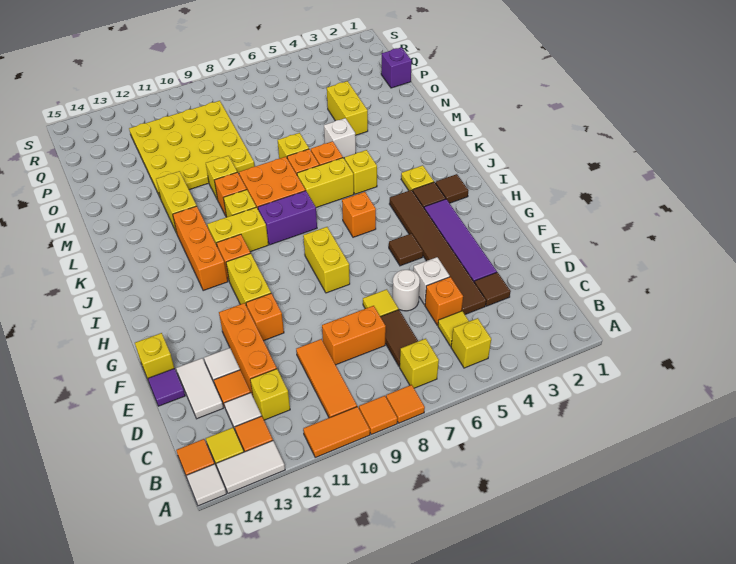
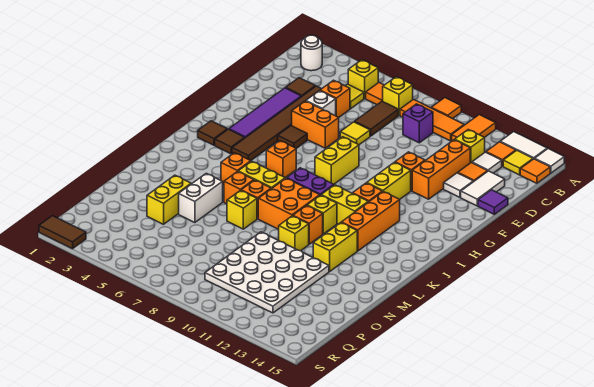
orange tile A8 level 1 -> orange tile B6 level 1
orange tile A10:A11 level 1 -> orange tile A11:B11 level 1
orange tile B10:D10 level 1 -> orange tile B8:B10 level 1
orange brick D8:D9 level 1 -> orange brick F5:F6 level 1
white round brick E6 level 1 -> white round brick B2 level 1
yellow brick F15 level 1 -> none
yellow plate J3 level 1 -> none
yellow brick K5 level 1 -> orange brick K5 level 1
white brick M5 level 1 -> white brick M5:N5 level 1
yellow plate N9:Q12 level 1 -> white plate N9:Q12 level 1
purple brick P1 level 1 -> purple brick C9 level 1
none -> brown tile S1:S2 level 1

